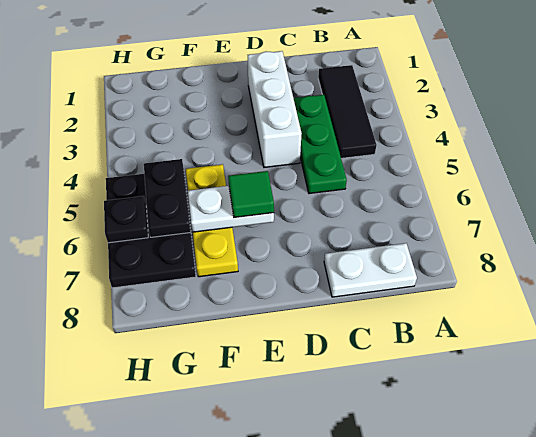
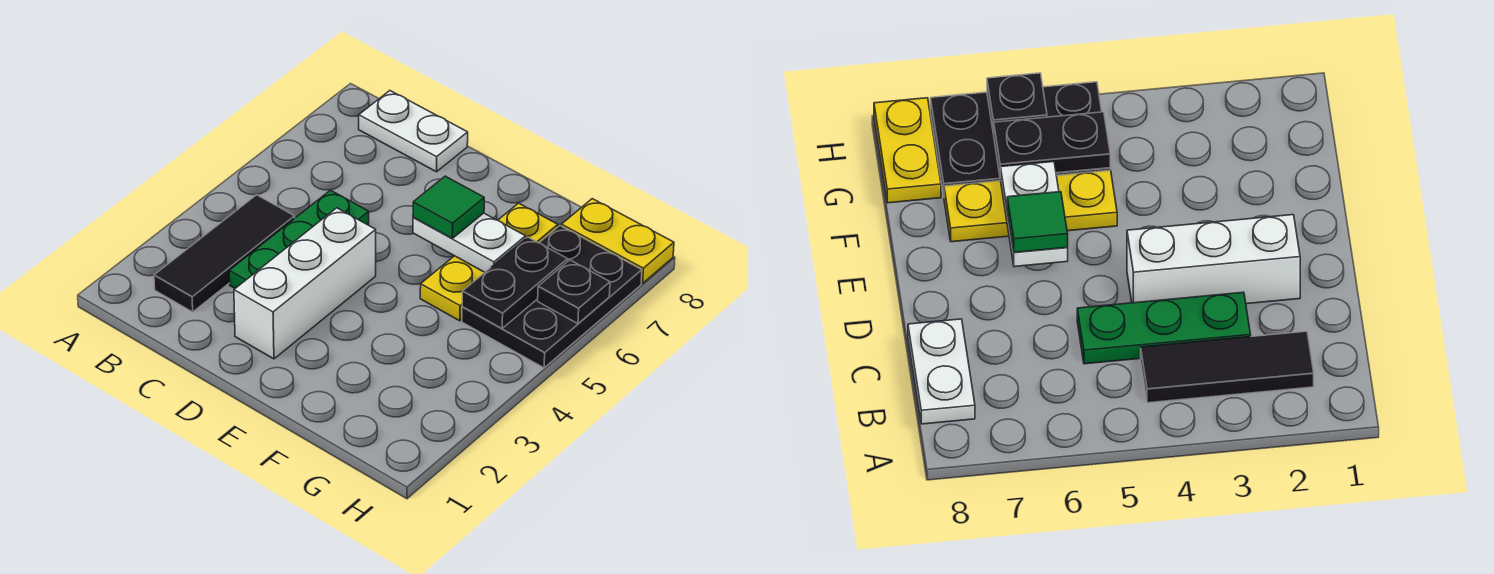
none -> yellow plate G8:H8 level 1

